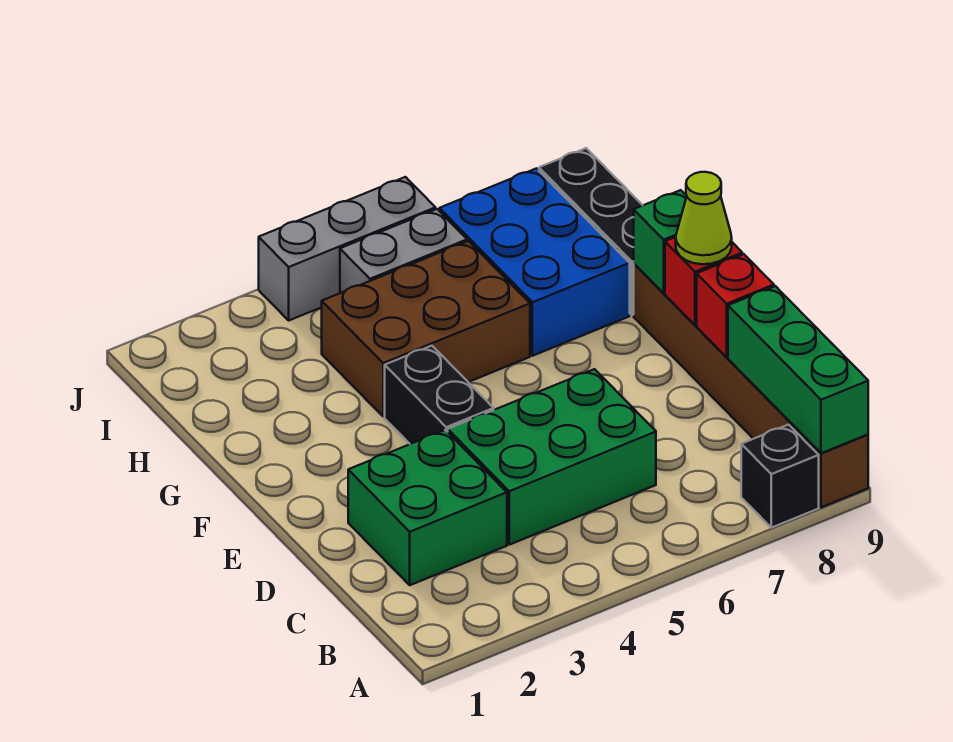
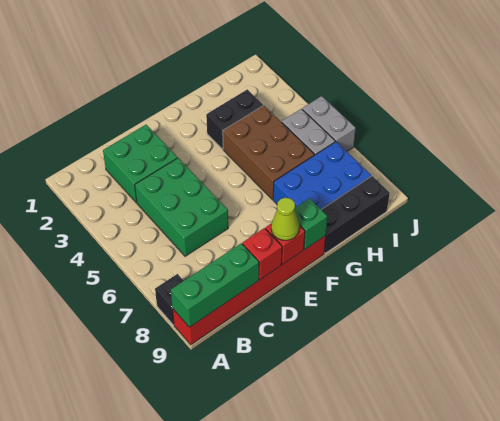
brown brick A9:F9 level 1 -> red brick A9:F9 level 1
black brick E4:F4 level 1 -> black brick G3:H3 level 1
grey brick J4:J6 level 1 -> grey brick J5:J6 level 1

